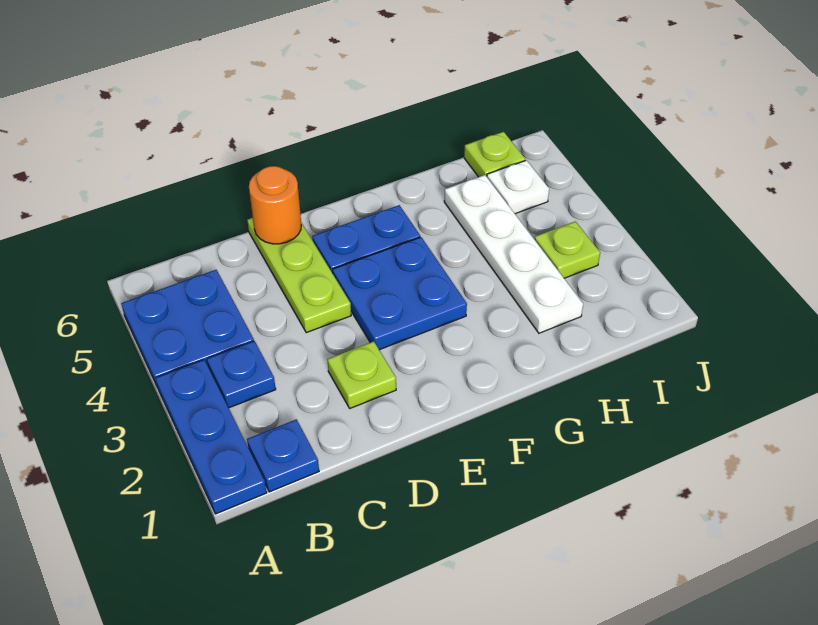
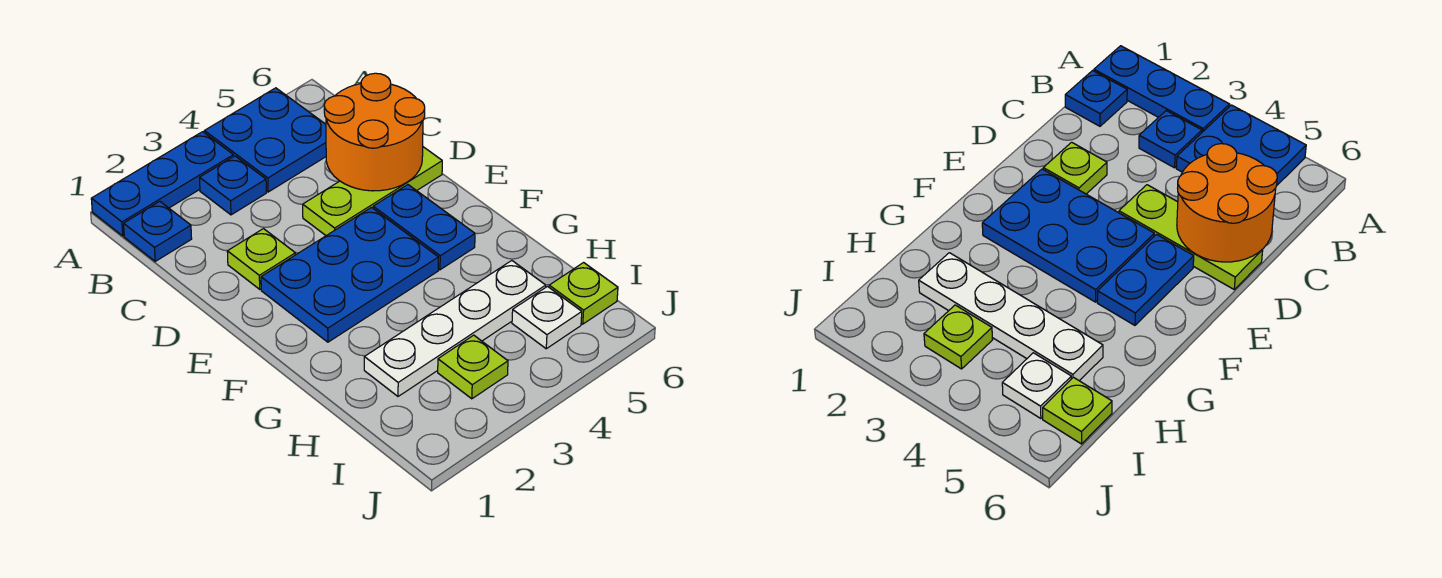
orange round brick D6 level 2 -> orange round brick C5:D6 level 2
blue plate E3:F4 level 1 -> blue plate E2:F4 level 1

